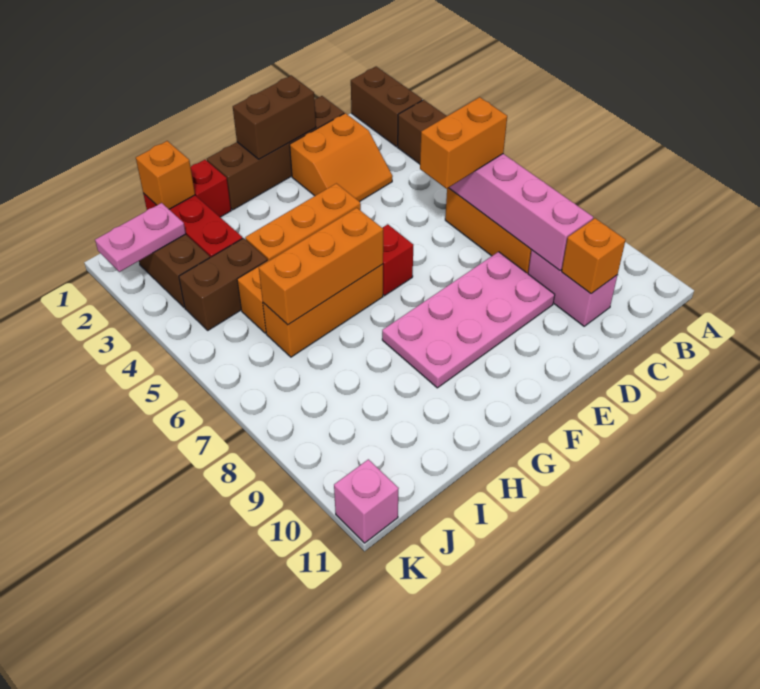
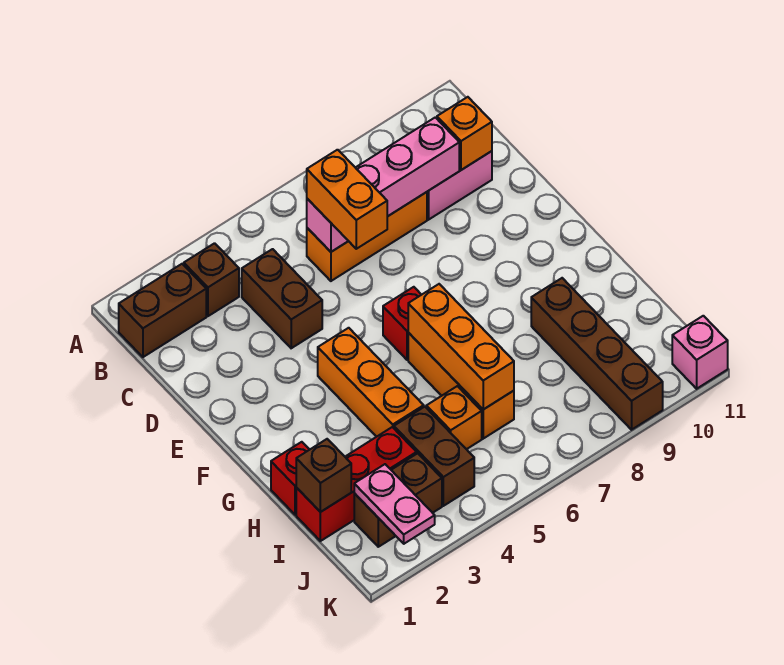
brown brick D1:G1 level 1 -> brown brick H9:K9 level 1
orange slope D2:E3 level 1 top 2 -> none
pink plate D8:G9 level 1 -> none
brown brick E1:F1 level 2 -> brown brick C4:D4 level 1
orange brick I1 level 2 -> brown brick I1 level 2

